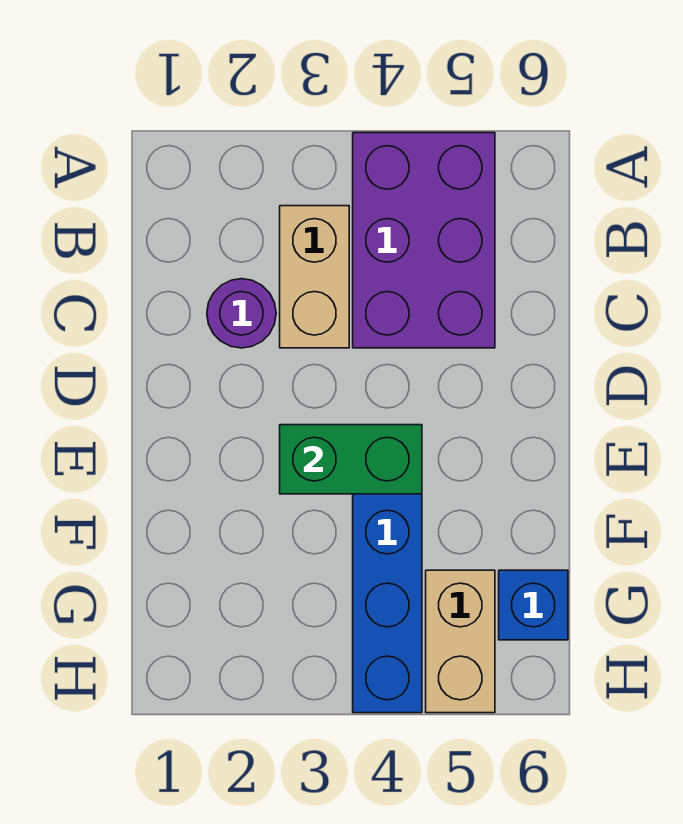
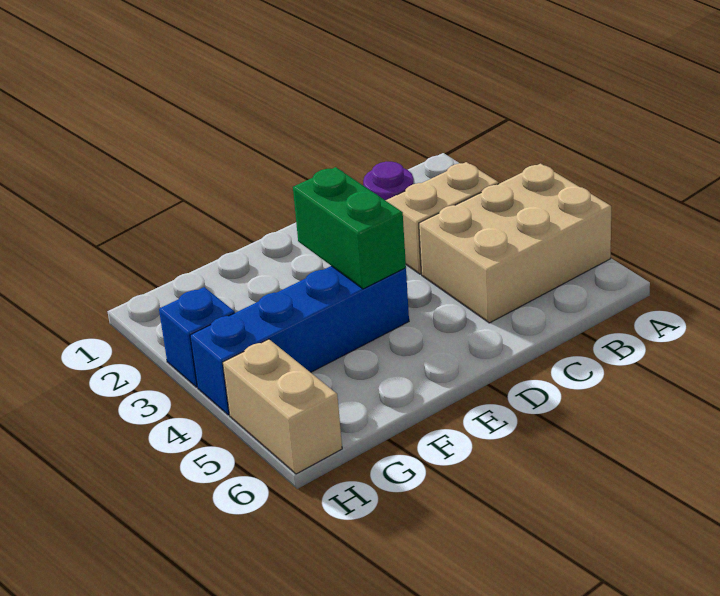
purple brick A4:C5 level 1 -> tan brick A4:C5 level 1
tan brick G5:H5 level 1 -> tan brick H5:H6 level 1
blue brick G6 level 1 -> blue brick H3 level 1

